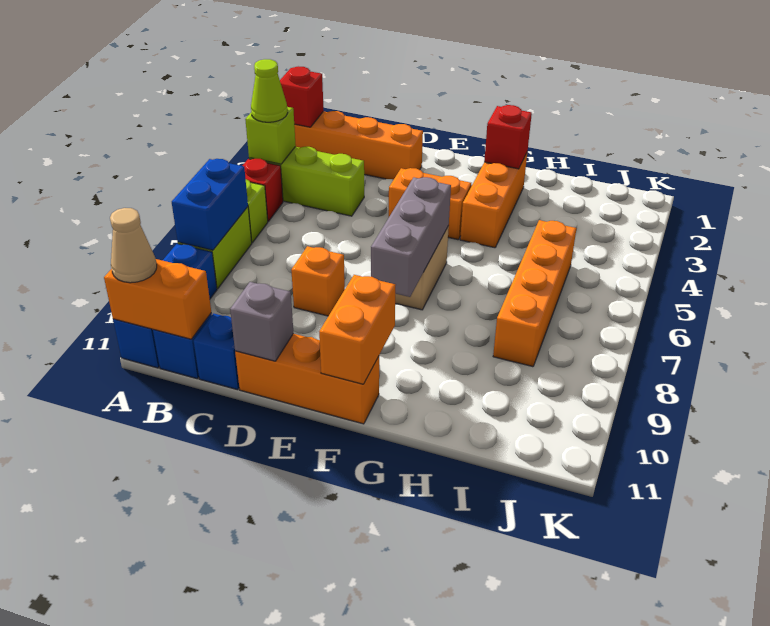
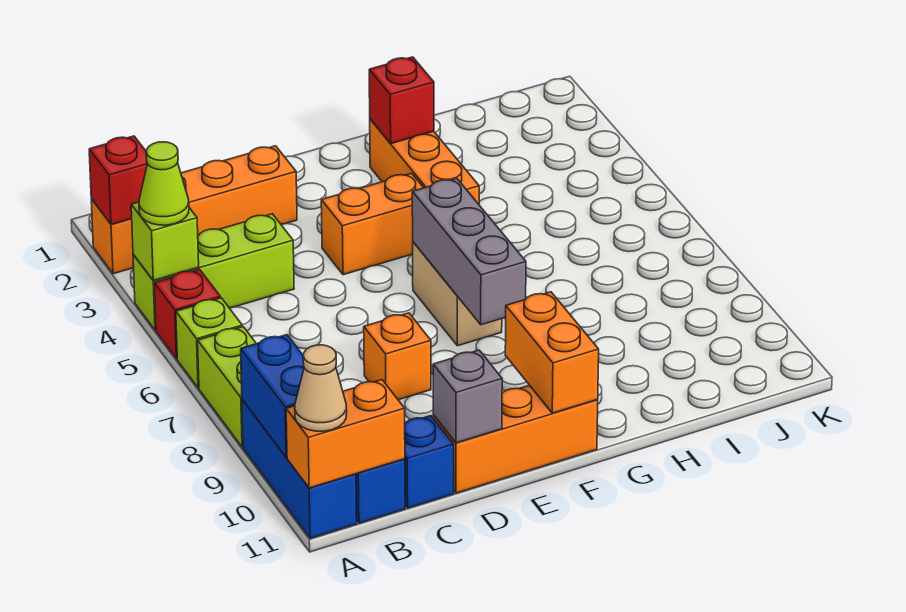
blue brick A7:A8 level 2 -> blue brick A9:A10 level 2
orange brick I5:I8 level 1 -> none

